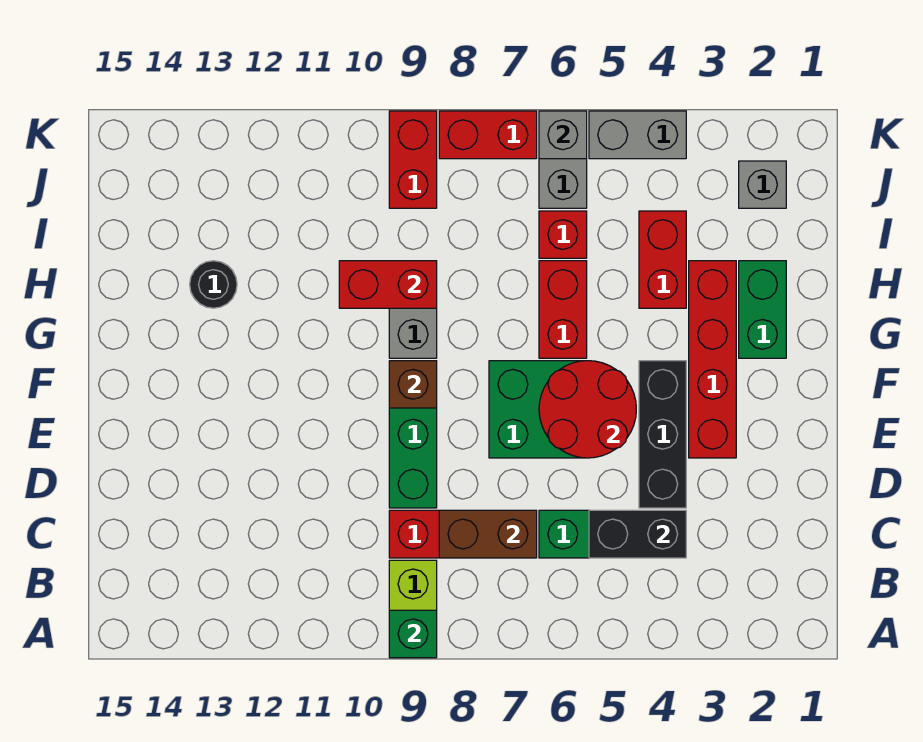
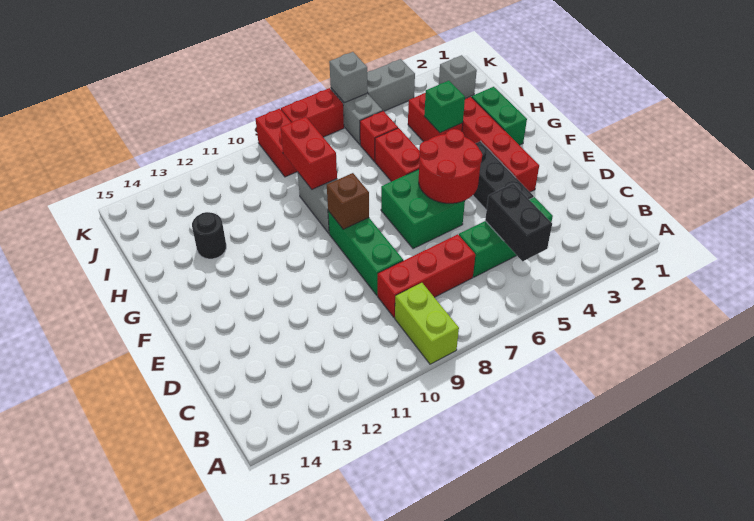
green brick A9 level 2 -> green brick H4 level 2
black brick C4:C5 level 2 -> black brick B5:C5 level 2
brown brick C7:C8 level 2 -> none
red brick H9:H10 level 2 -> red brick H9:I9 level 2

